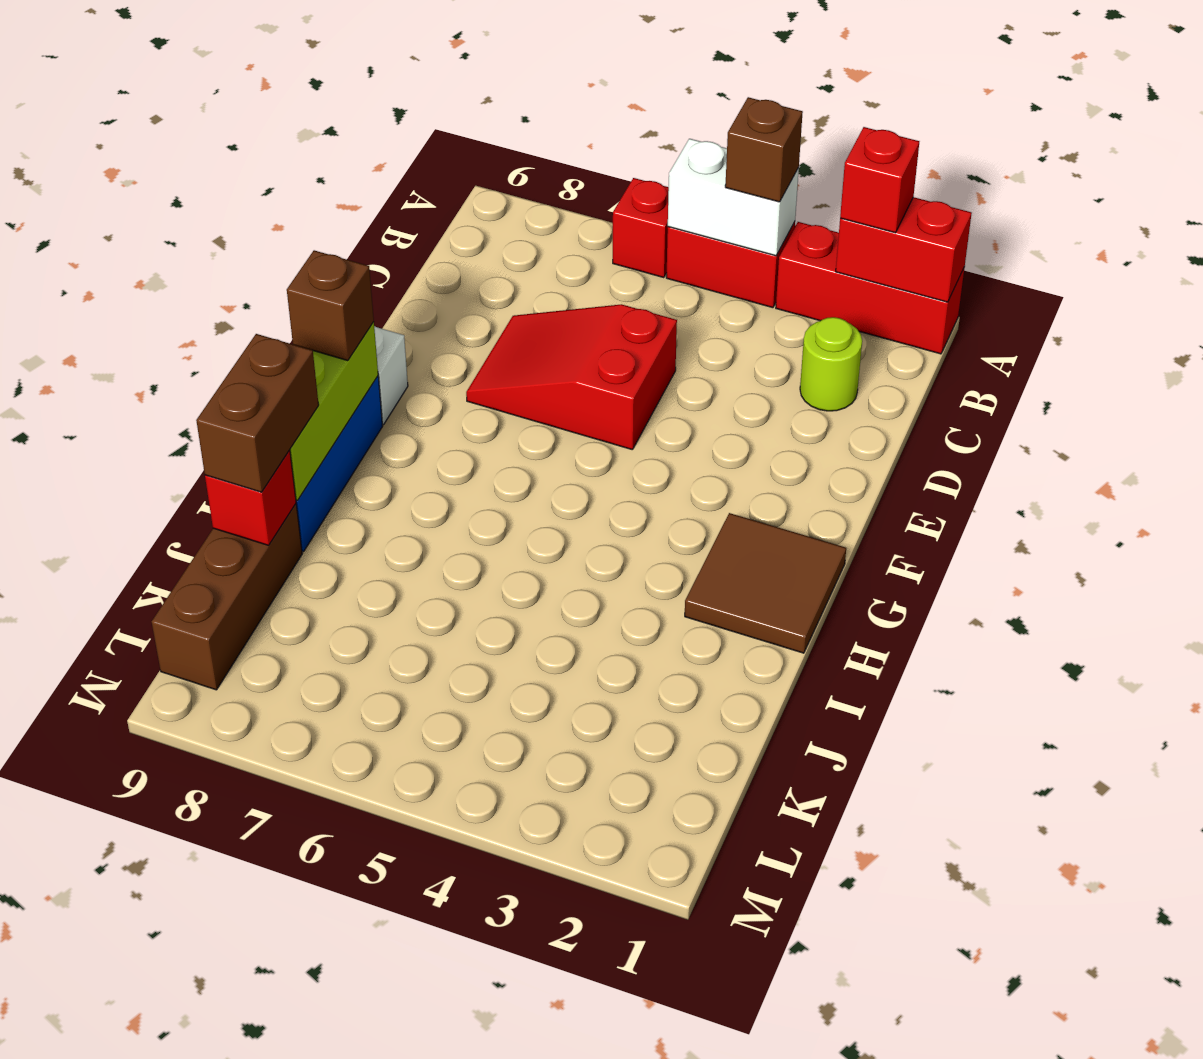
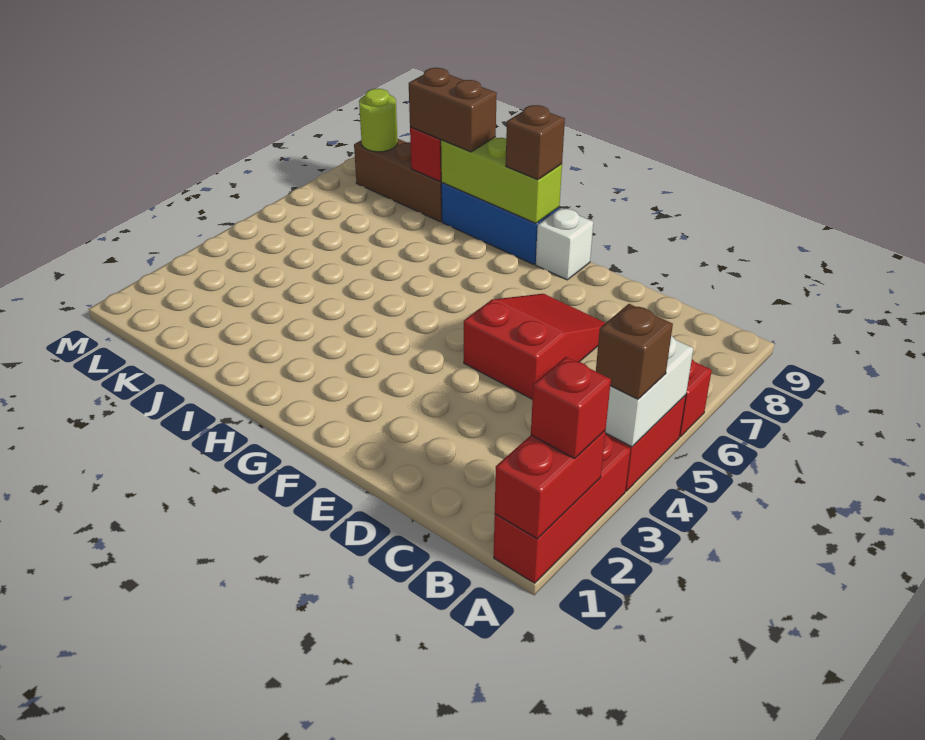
lime round brick C2 level 1 -> lime round brick L9 level 2
brown tile G1:H2 level 1 -> none

